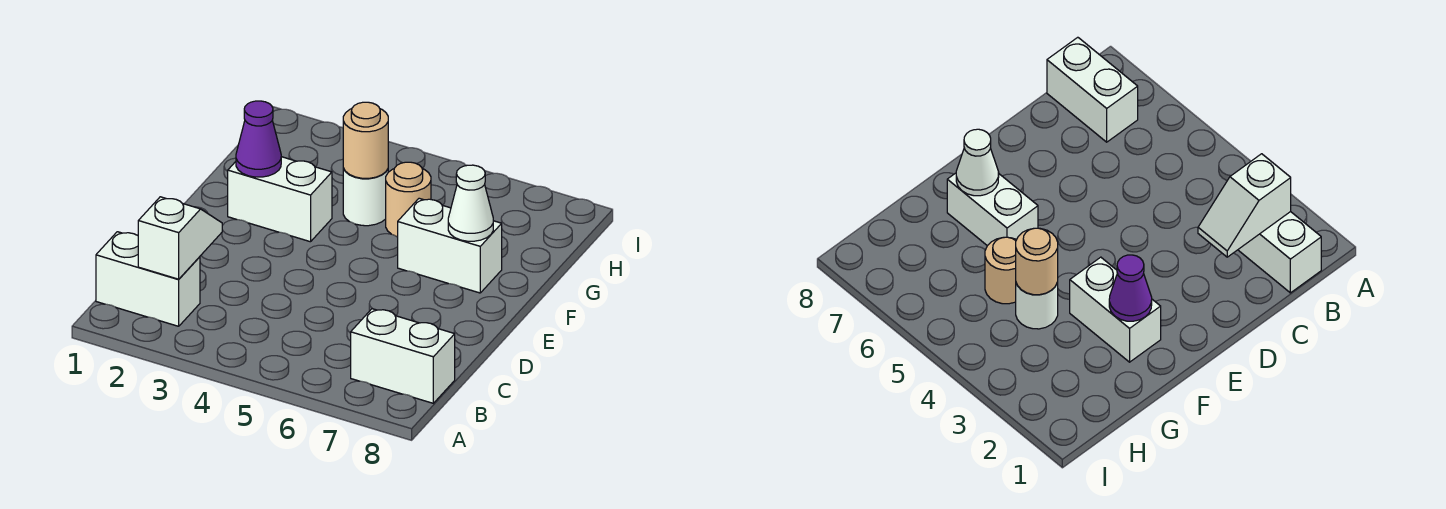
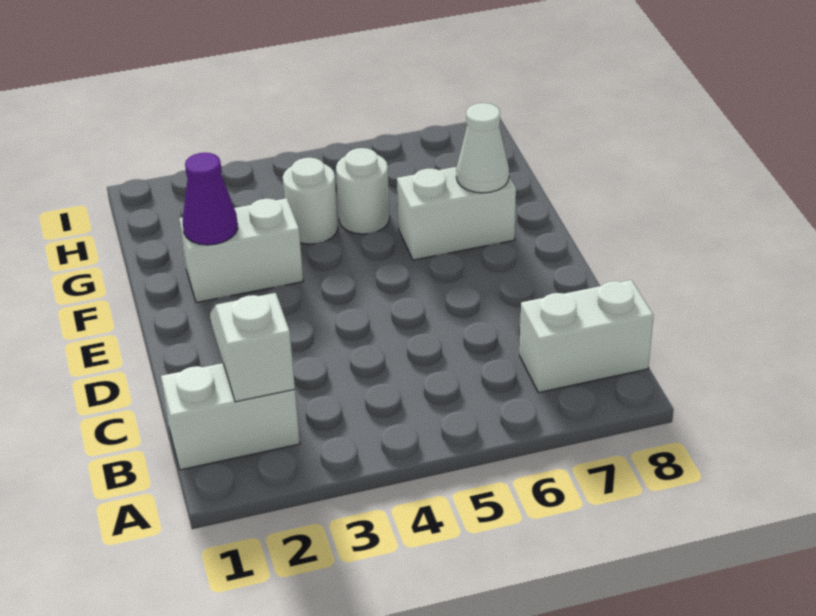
tan round brick G4 level 2 -> none
tan round brick G5 level 1 -> white round brick G5 level 1

